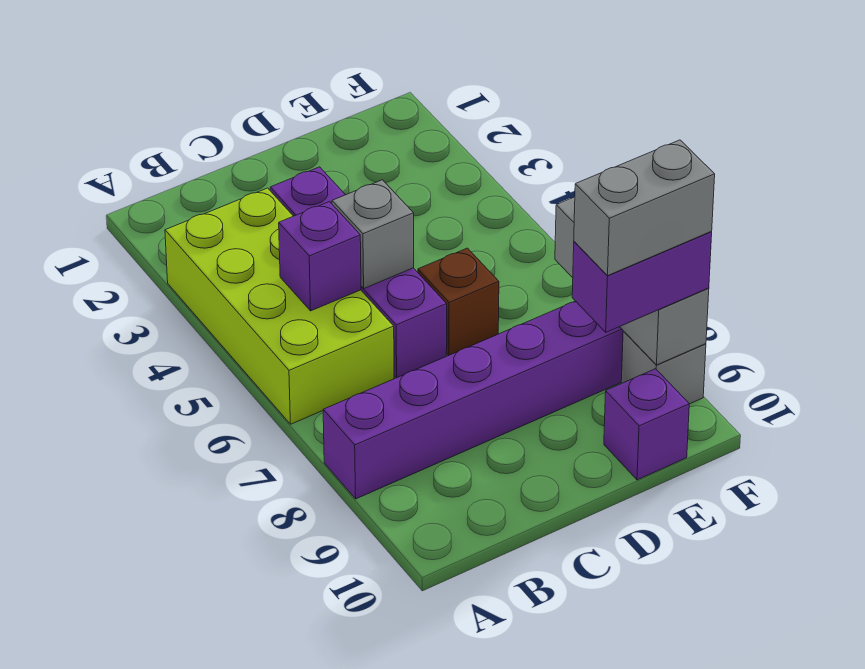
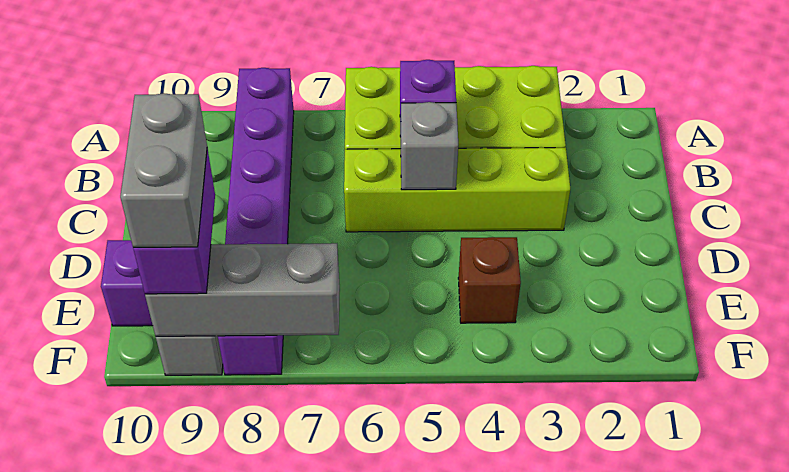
purple brick C3:C6 level 1 -> lime brick C3:C6 level 1
brown brick D6 level 1 -> brown brick E4 level 1

